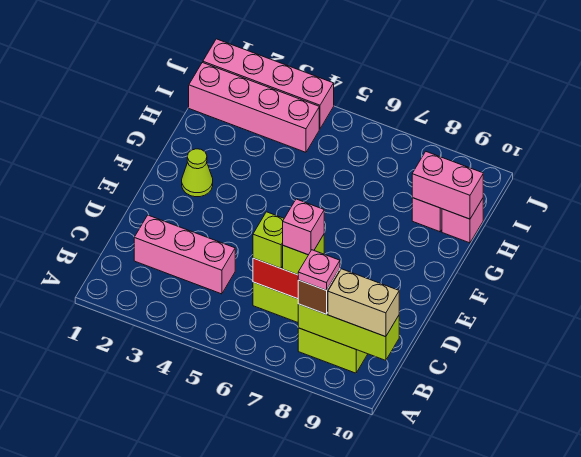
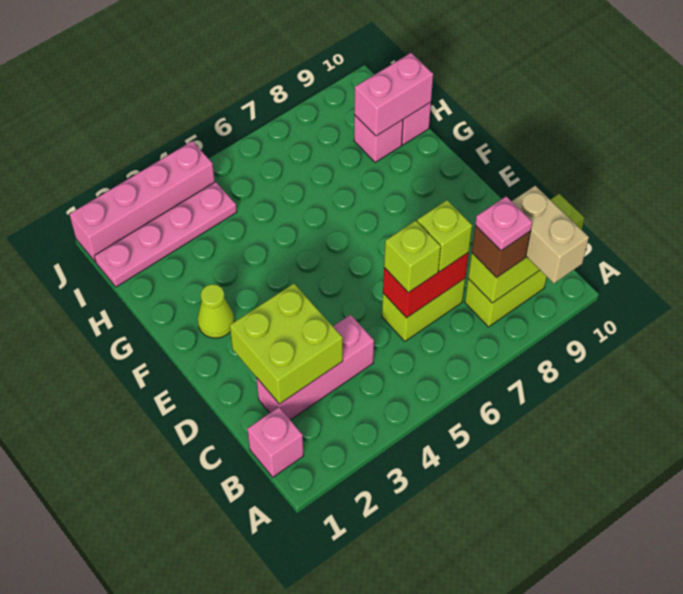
tan brick B9:B10 level 3 -> tan brick A9:B9 level 3
none -> lime brick C2:D3 level 2
pink brick C7 level 4 -> pink brick B1 level 1
pink brick I1:I4 level 1 -> pink plate I1:I4 level 1

